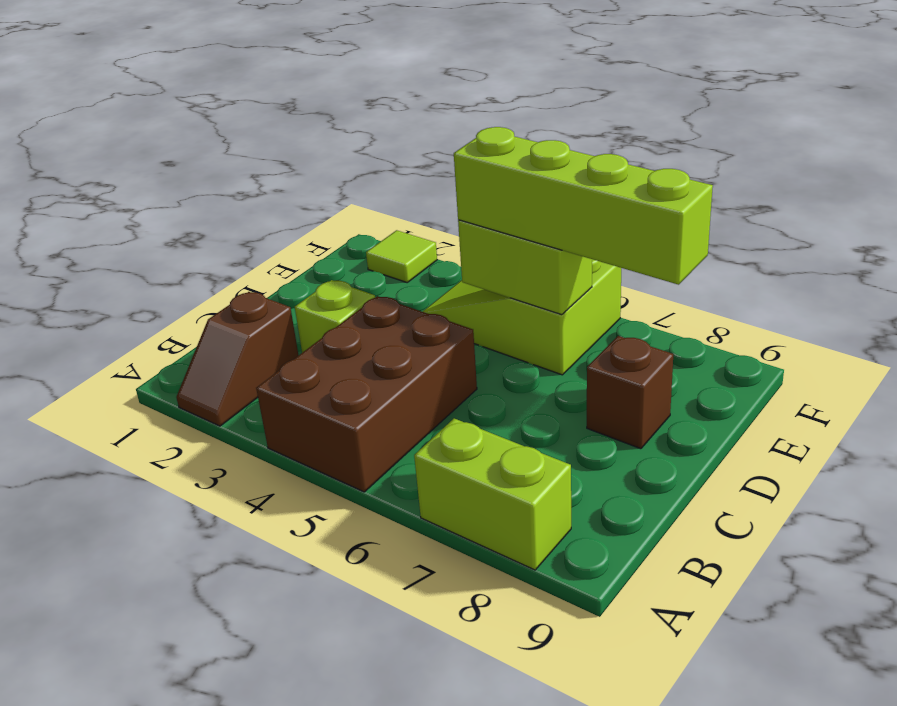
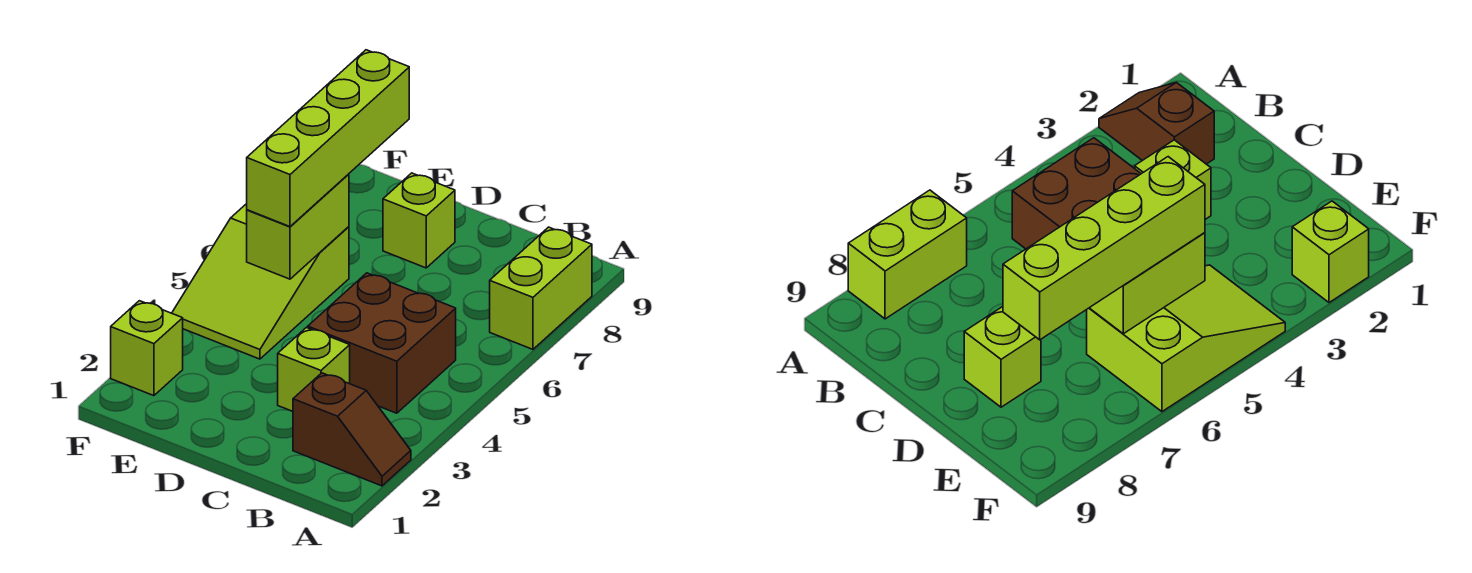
brown brick A4:C5 level 1 -> brown brick B4:C5 level 1
brown brick D8 level 1 -> lime brick D8 level 1
lime tile F2 level 1 -> lime brick F2 level 1

